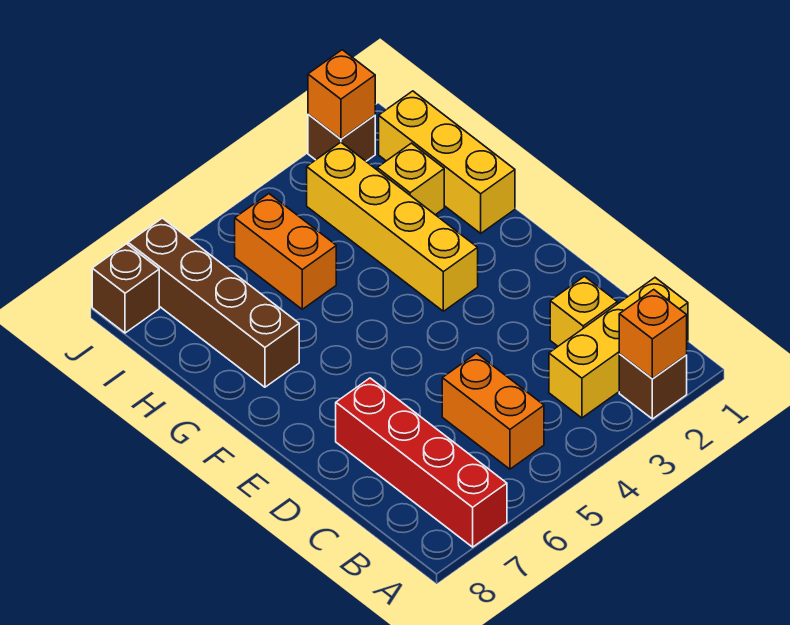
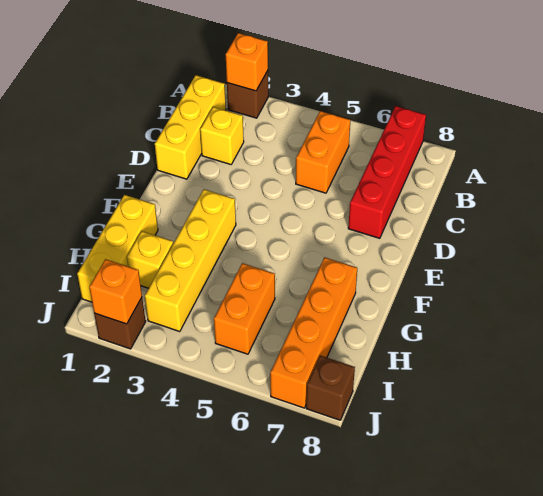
yellow brick B1:B3 level 1 -> yellow brick B1:D1 level 1
brown brick G7:J7 level 1 -> orange brick G7:J7 level 1

